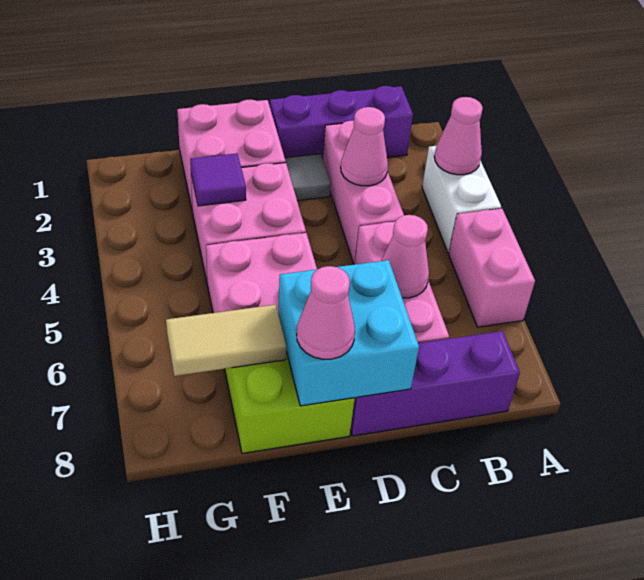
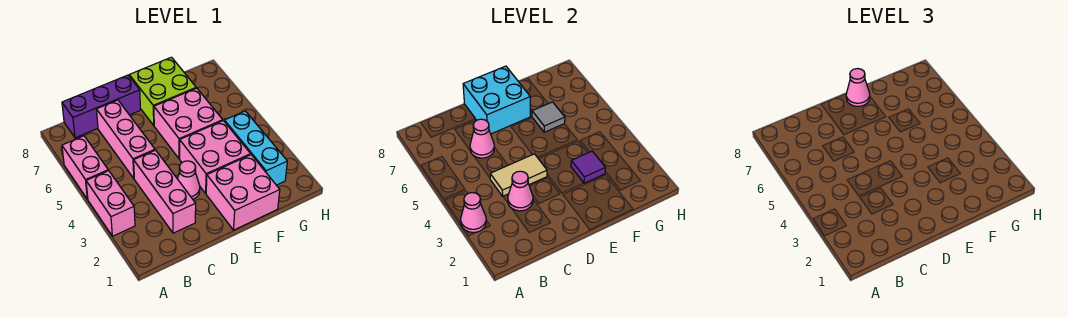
white brick A3:A4 level 1 -> pink brick A3:A4 level 1
purple brick B1:D1 level 1 -> none
grey tile D2 level 1 -> grey tile F6 level 2
none -> pink cone D3 level 1
tan tile F7:G7 level 2 -> tan tile C4:D4 level 2
none -> cyan brick G2:G4 level 1

